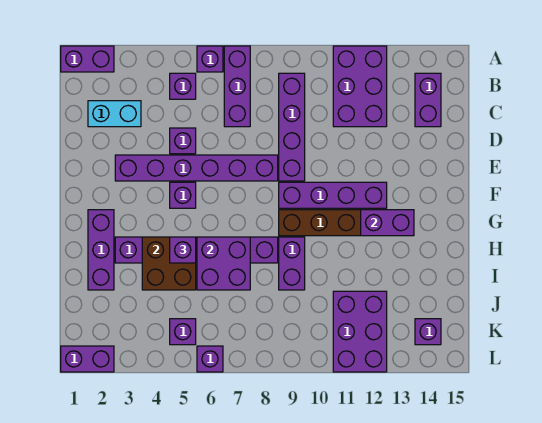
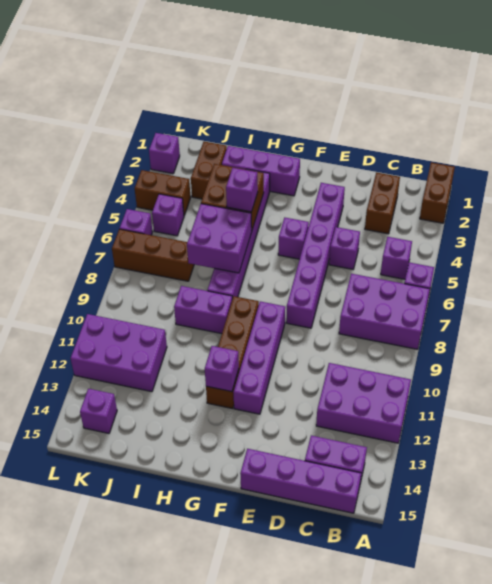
purple brick A1:A2 level 1 -> brown brick A1:A2 level 1
purple brick A7:C7 level 1 -> purple brick A7:C8 level 1
purple brick B9:E9 level 1 -> purple brick B15:E15 level 1
cyan brick C2:C3 level 1 -> brown brick C2:C3 level 1
purple brick G12:G13 level 2 -> purple brick G12 level 2
none -> brown brick J2:J3 level 1
none -> brown brick J7:L7 level 1
none -> brown brick K4:L4 level 1
purple brick L1:L2 level 1 -> purple brick L2 level 1

